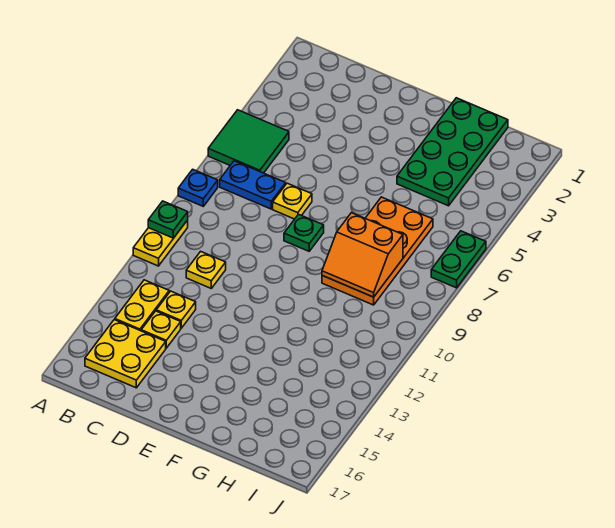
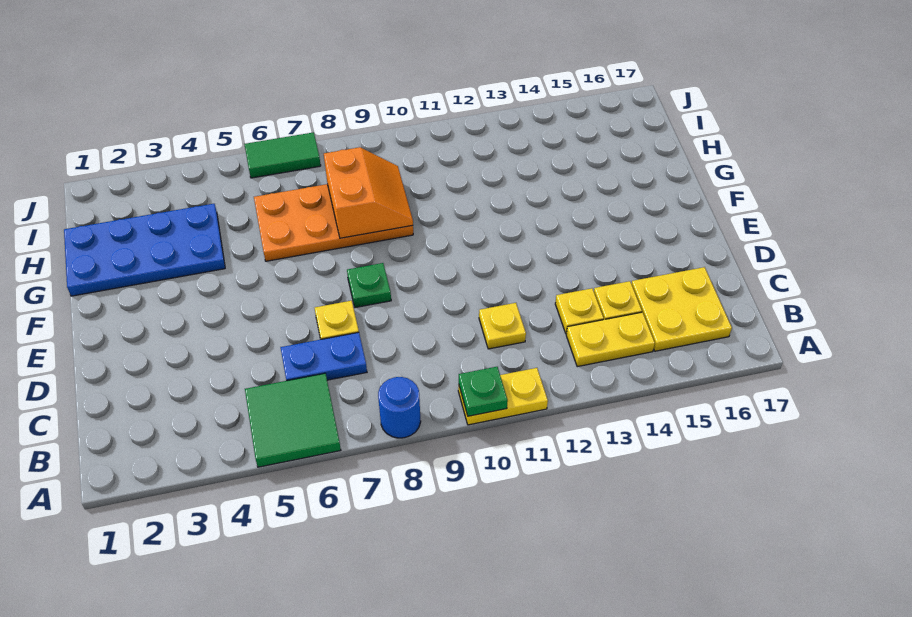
blue plate A8 level 1 -> blue round brick A8 level 1
blue plate B7:C7 level 1 -> blue plate C6:C7 level 1
green plate G1:H4 level 1 -> blue plate G1:H4 level 1
green plate J6:J7 level 1 -> green tile J6:J7 level 1

